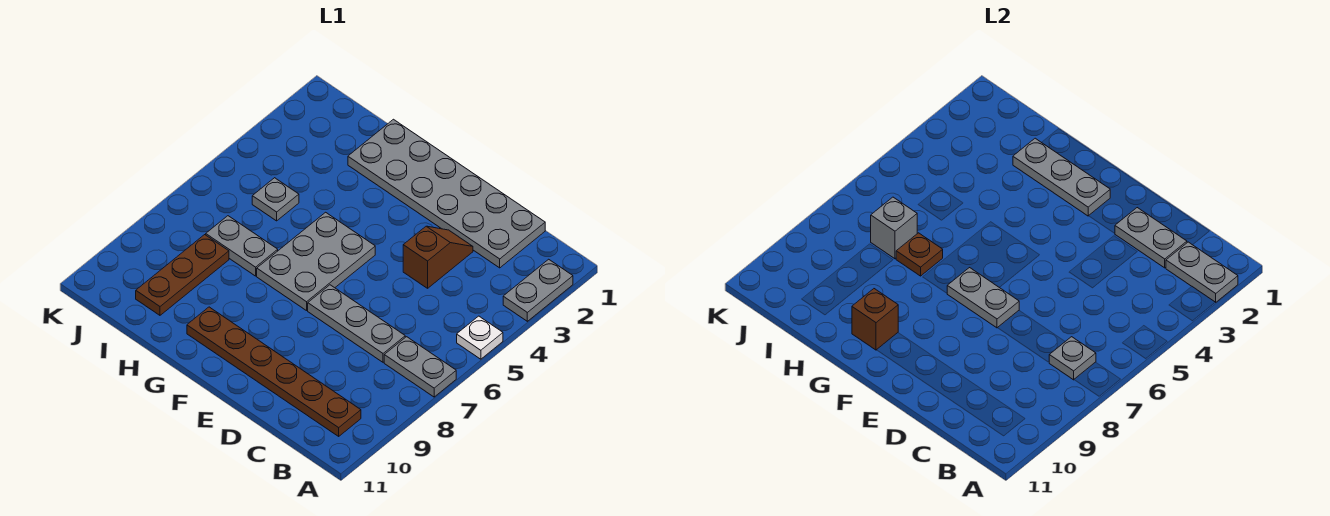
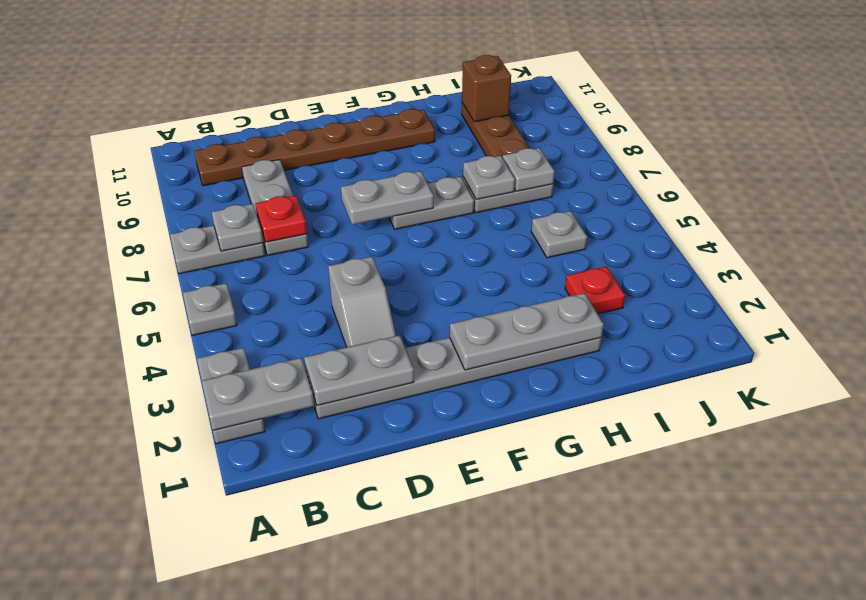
white plate A5 level 1 -> grey plate A5 level 1
grey plate C1:H2 level 1 -> grey plate C2:H2 level 1
grey plate C7:E7 level 1 -> grey plate C7:C9 level 1
none -> red plate C7 level 2
brown slope D3:D4 level 1 top 4 -> grey slope D3:D4 level 1 top 4
grey plate F5:G7 level 1 -> grey plate F7:G7 level 1
brown brick G10 level 2 -> brown brick I10 level 2
brown plate H7 level 2 -> grey plate H7 level 2
none -> red plate I3 level 1
grey brick I7 level 2 -> grey plate I7 level 2

